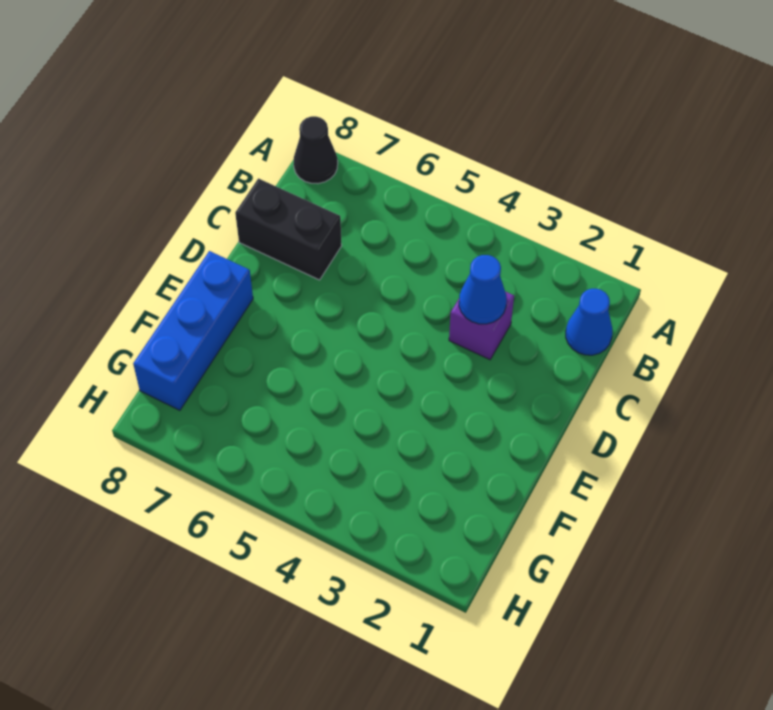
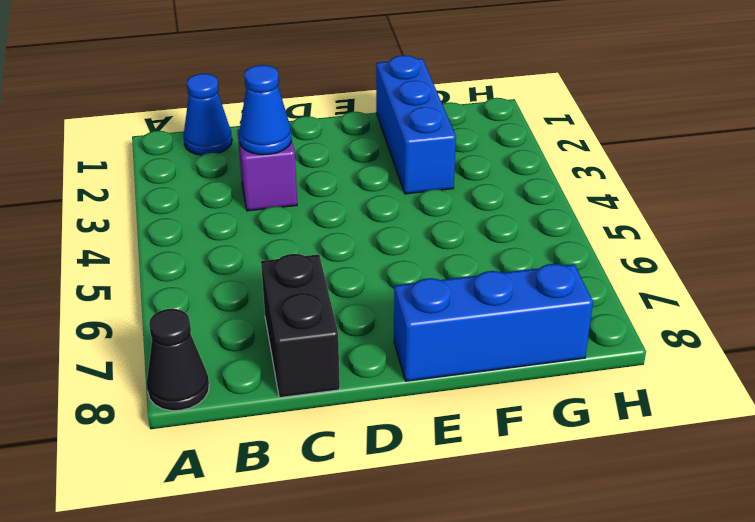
none -> blue brick F1:F3 level 1

